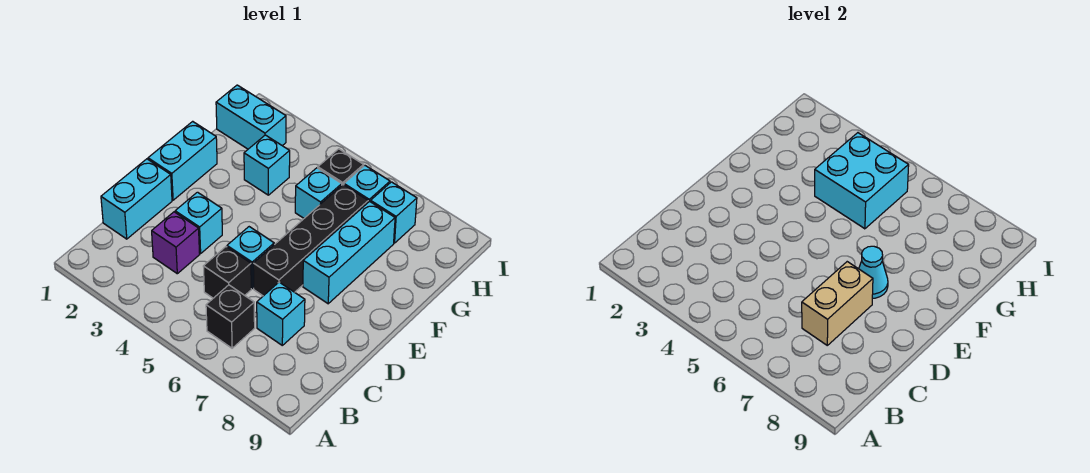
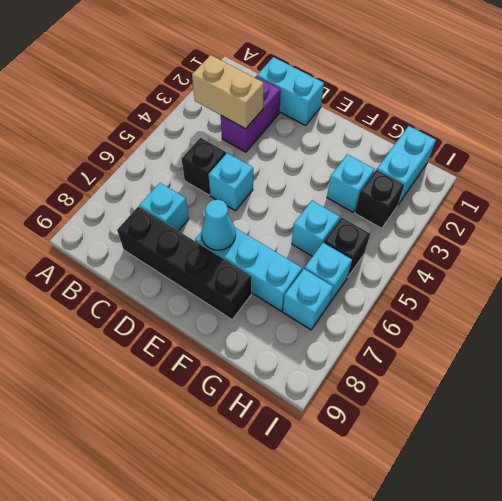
black brick B6 level 1 -> black brick H3 level 1
purple brick C3 level 1 -> purple brick C2:C3 level 1
tan brick C7:D7 level 2 -> tan brick B3:C3 level 2
cyan brick D3 level 1 -> none
black brick D6:G6 level 1 -> black brick C8:F8 level 1
cyan brick E1:F1 level 1 -> none
cyan brick G4:H5 level 2 -> none

